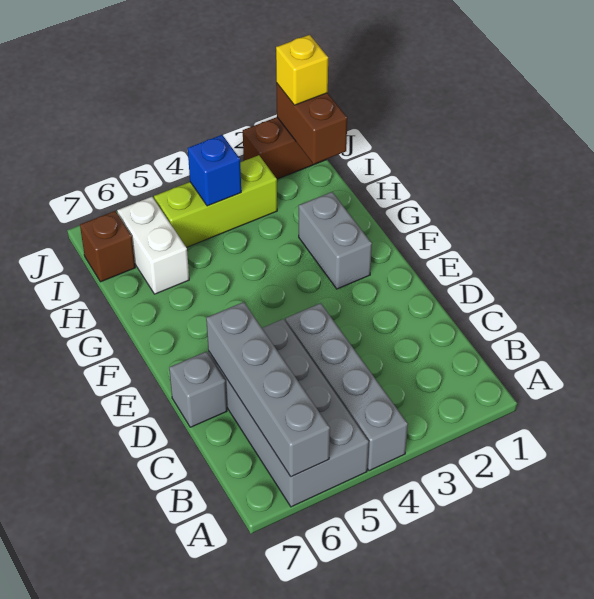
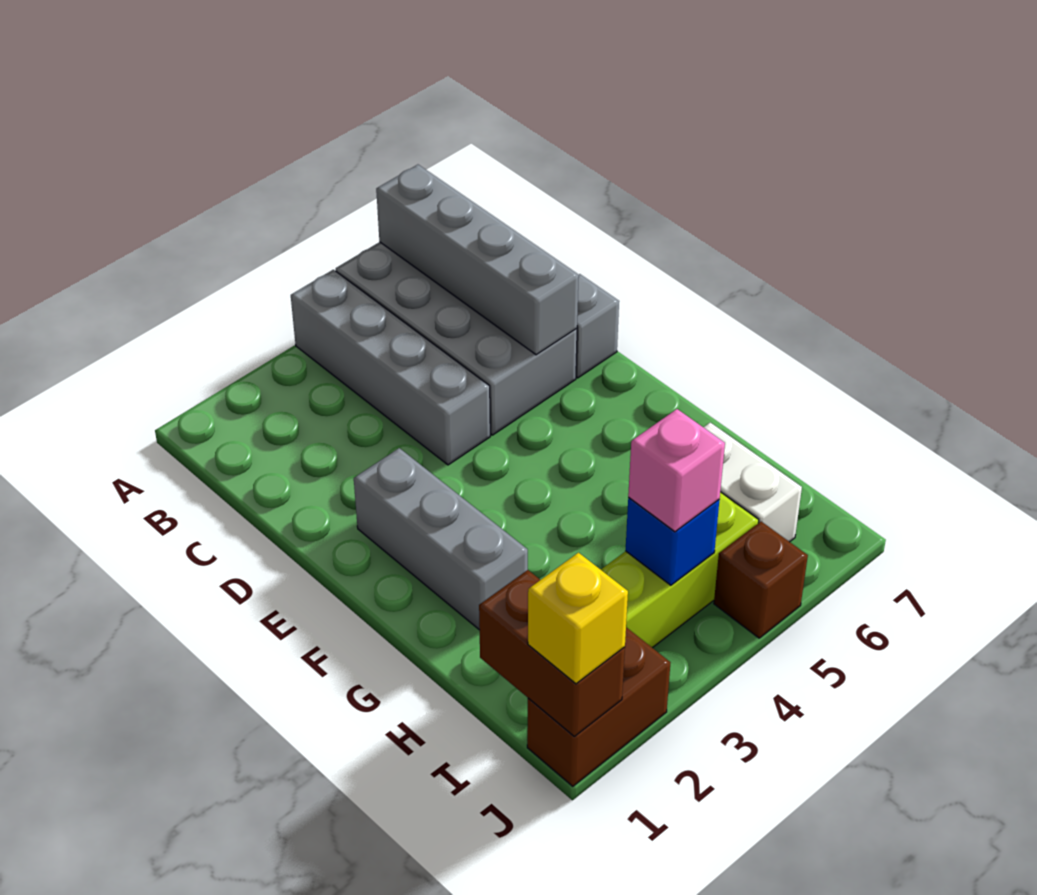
grey brick F2:G2 level 1 -> grey brick E2:G2 level 1
none -> pink brick I4 level 3
brown brick I7 level 1 -> brown brick J5 level 1

